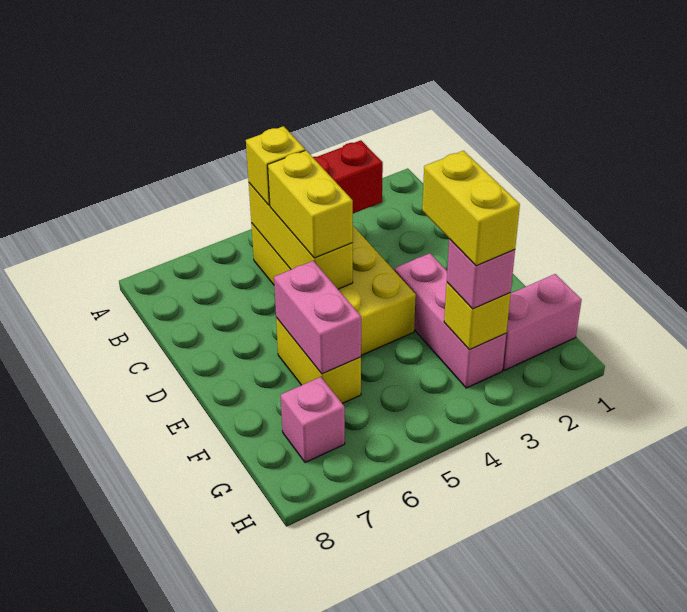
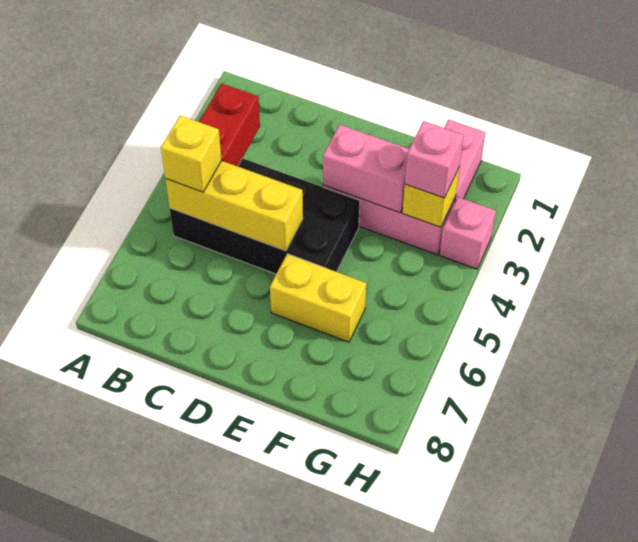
yellow brick B4:E5 level 1 -> black brick B4:E5 level 1
yellow brick C5:D5 level 3 -> none
pink brick E6:F6 level 2 -> pink brick E3:F3 level 2
yellow brick F3:G3 level 4 -> none
pink brick G7 level 1 -> pink brick H3 level 1

